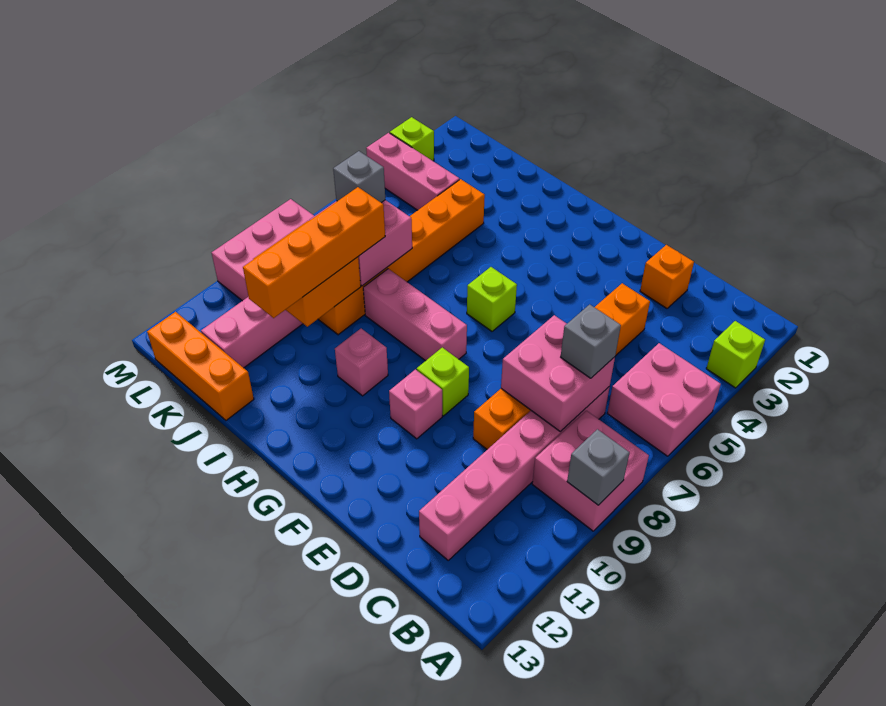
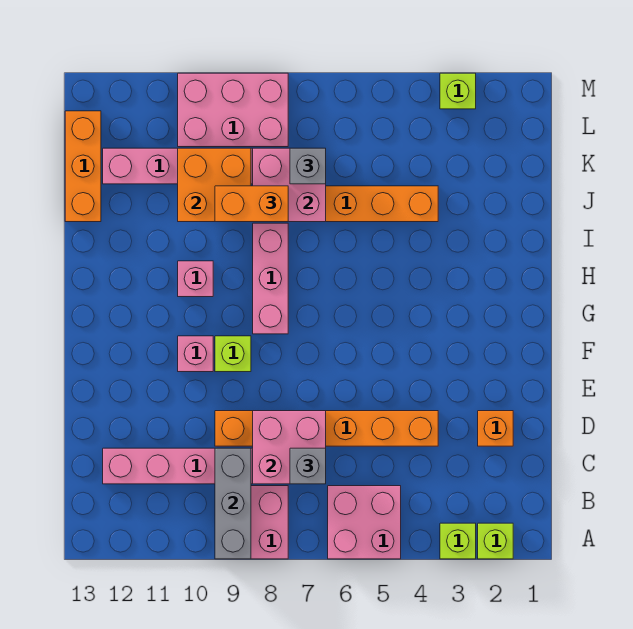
grey brick A9 level 2 -> grey brick A9:C9 level 2
lime brick G6 level 1 -> lime brick A2 level 1
orange brick J8:J11 level 3 -> orange brick J8:J9 level 3
pink brick K4:M4 level 1 -> none

